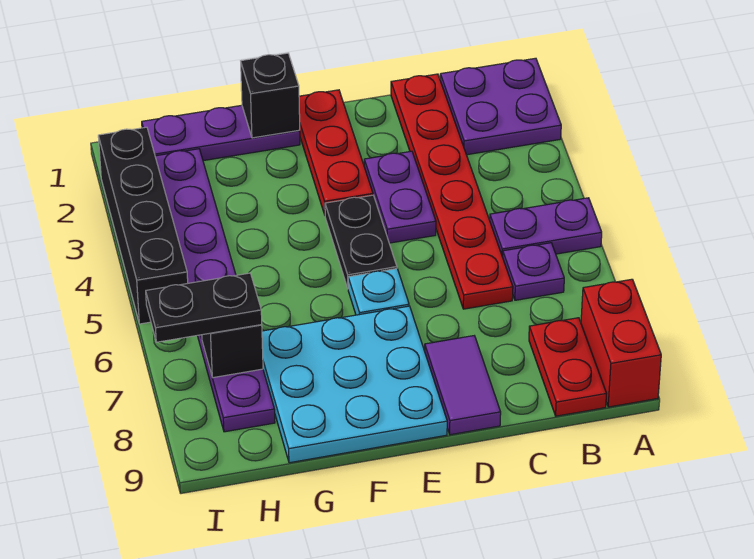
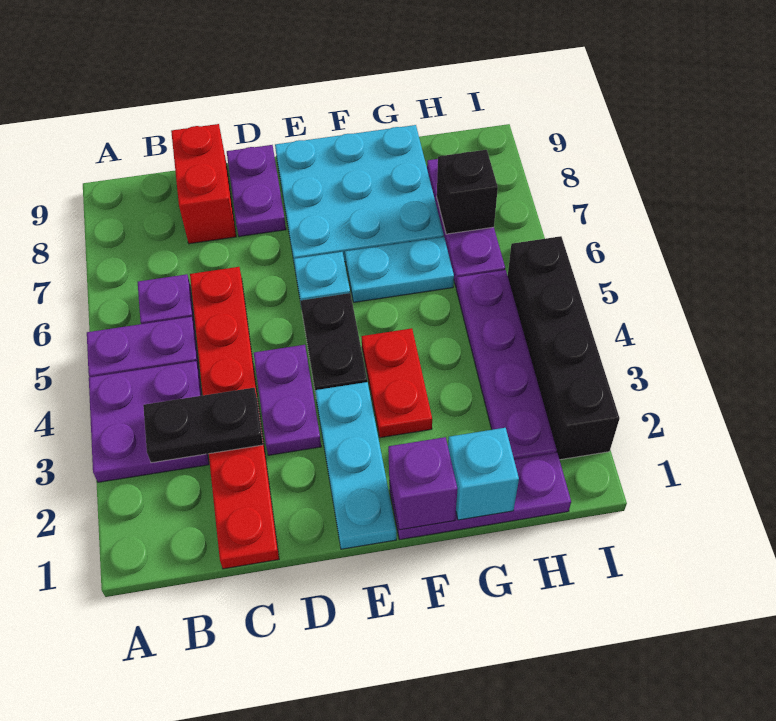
purple plate A1:B2 level 1 -> purple plate A3:B4 level 1
red brick A8:A9 level 1 -> red brick C8:C9 level 1
red plate B8:B9 level 1 -> red plate F3:F4 level 1
purple tile D8:D9 level 1 -> purple plate D8:D9 level 1
red plate E1:E3 level 1 -> cyan plate E1:E3 level 1
black brick F1 level 2 -> purple brick F1 level 2
none -> cyan plate F6:G6 level 1
none -> cyan brick G1 level 2
black plate H7:I7 level 3 -> black plate B3:C3 level 2

